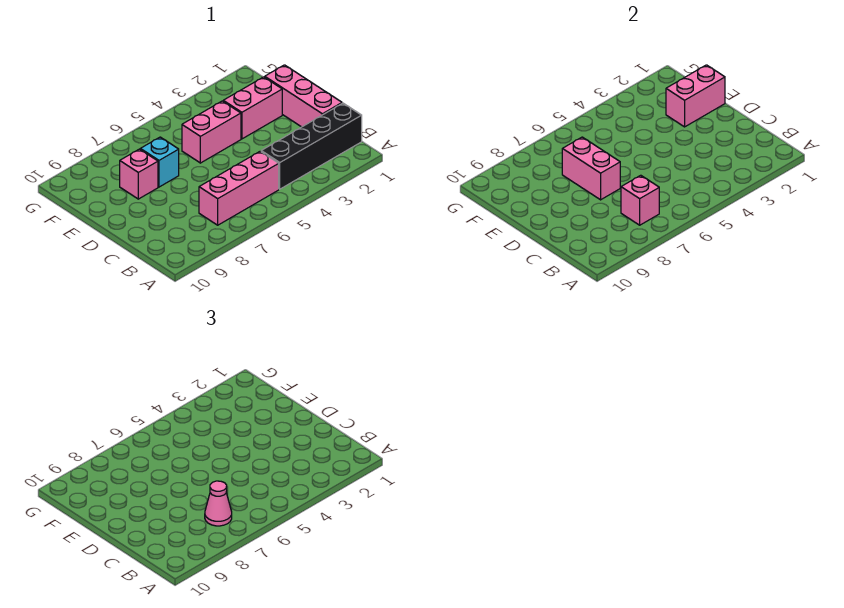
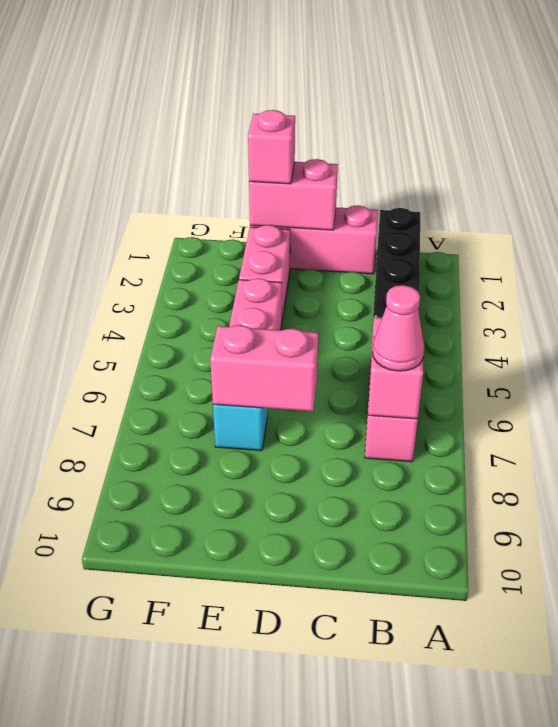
pink brick E1:E2 level 2 -> pink brick D1:E1 level 2
pink brick E8 level 1 -> pink brick E1 level 3

